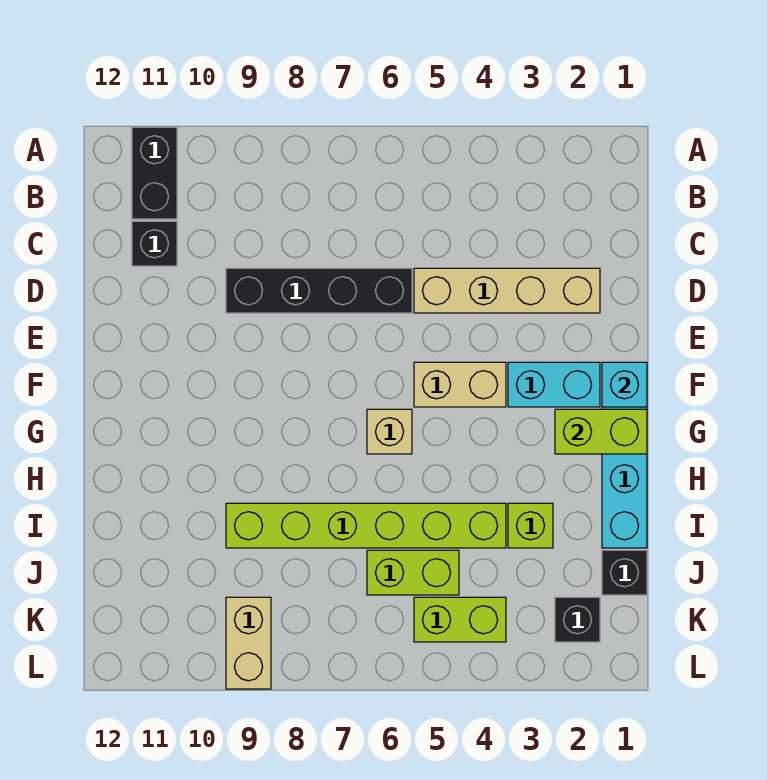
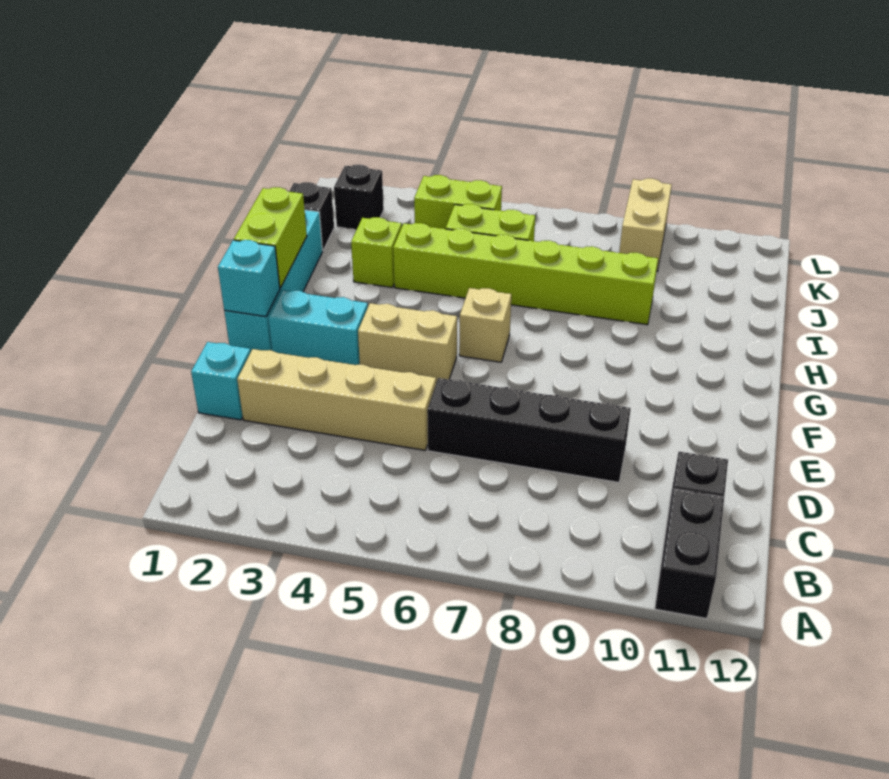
none -> cyan brick D1 level 1
lime brick G1:G2 level 2 -> lime brick G1:H1 level 2

